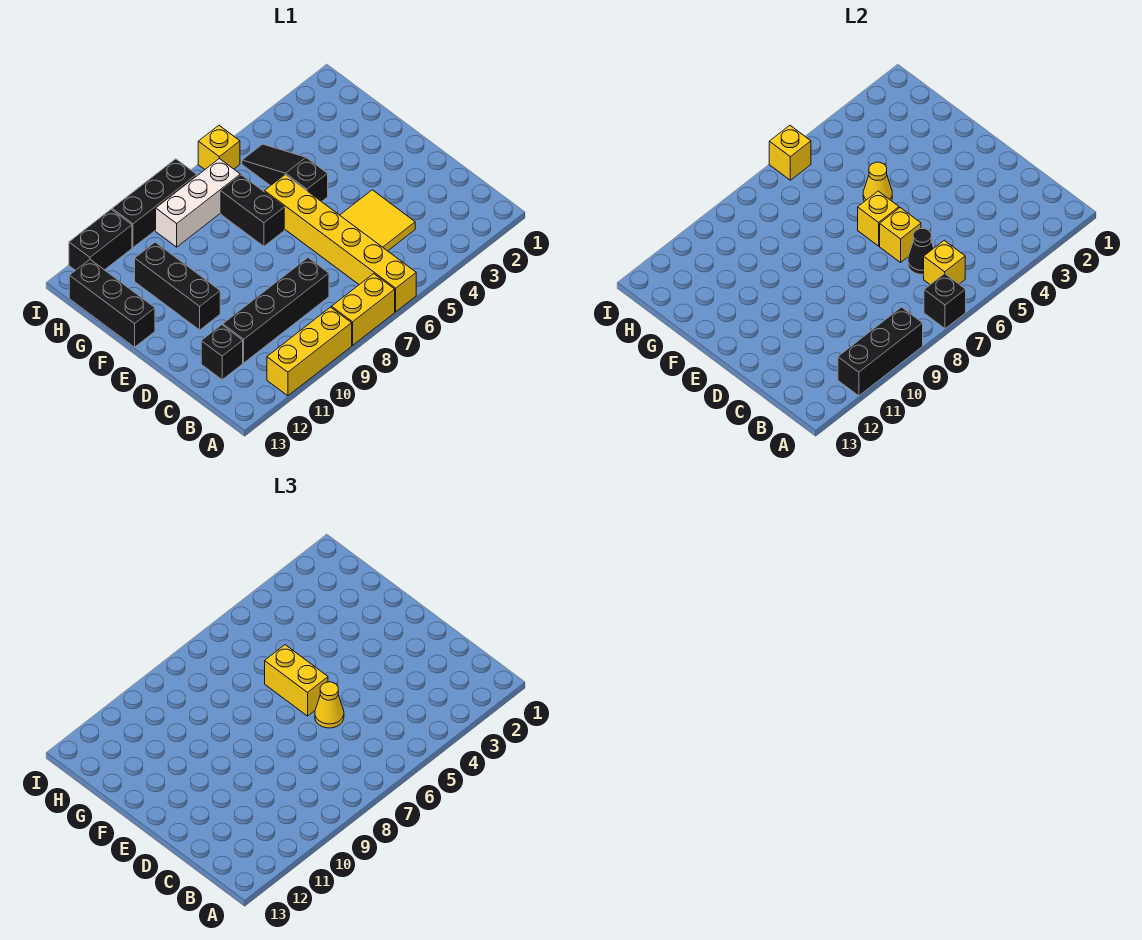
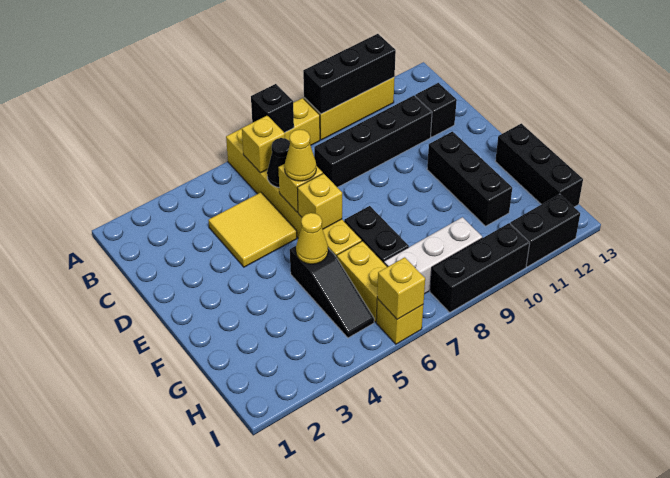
yellow brick E6:F6 level 3 -> yellow brick G6:H6 level 1

